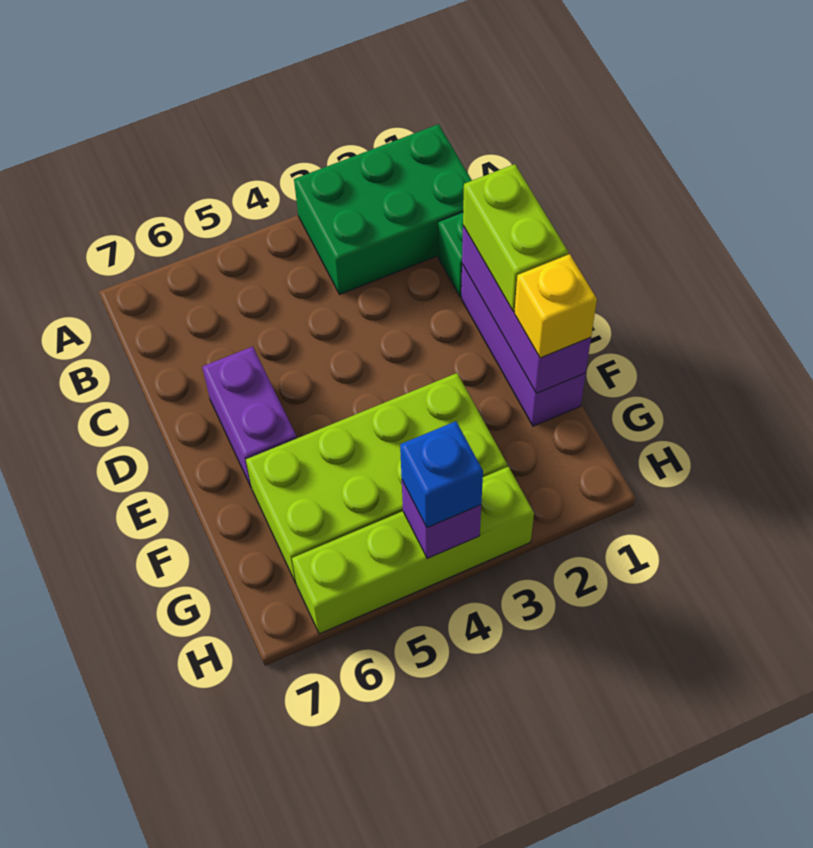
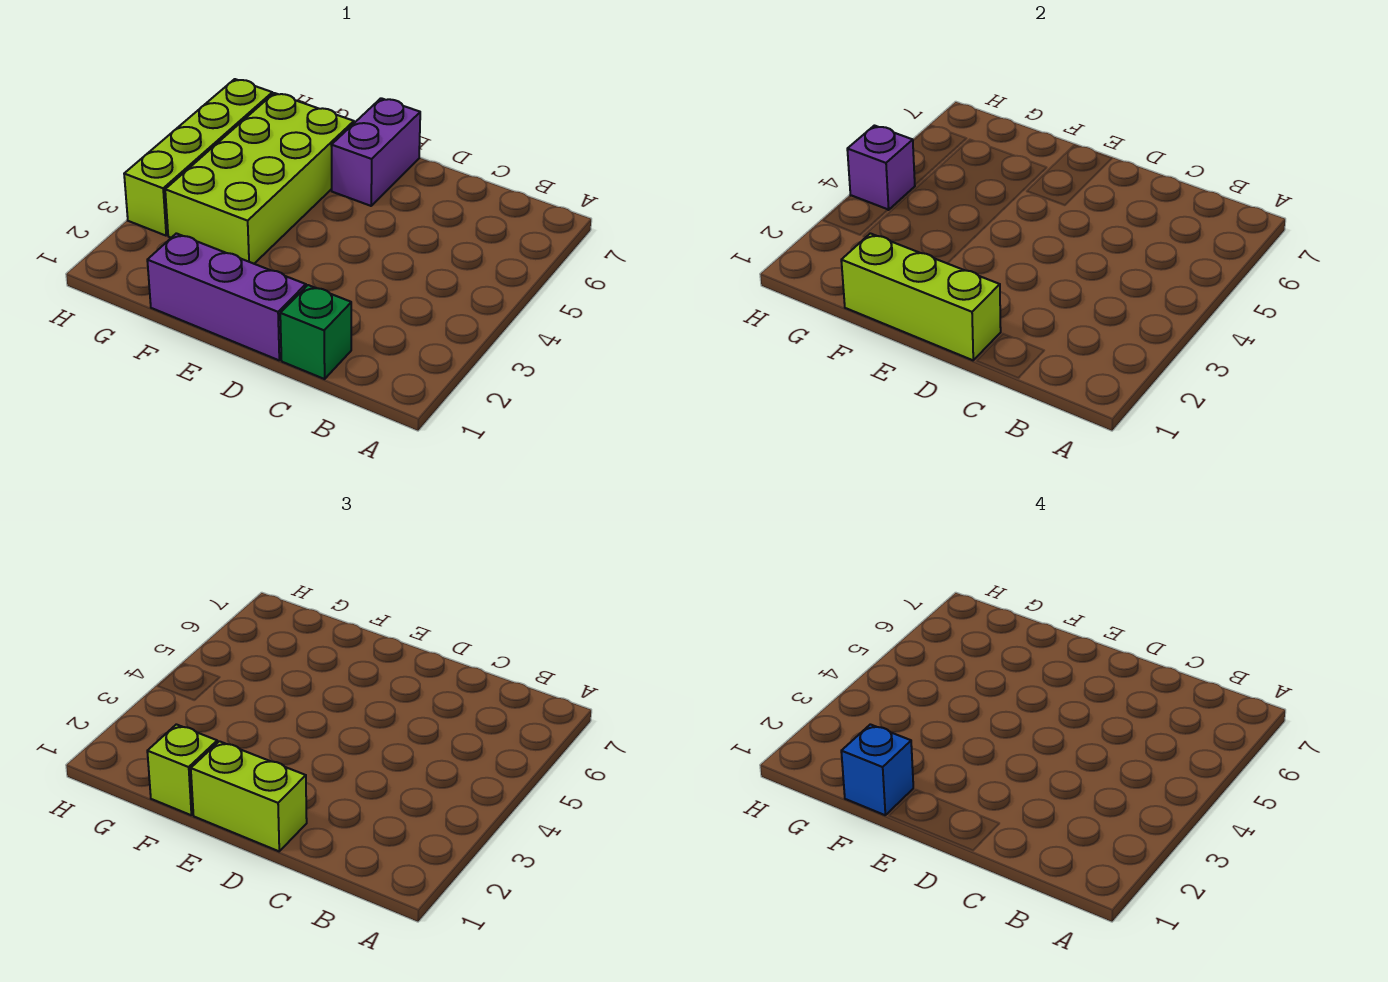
green brick A1:B3 level 1 -> none
purple brick D1:F1 level 2 -> lime brick D1:F1 level 2
purple brick D6:E6 level 1 -> purple brick E6:E7 level 1
yellow brick F1 level 3 -> lime brick F1 level 3
blue brick H4 level 3 -> blue brick F1 level 4

